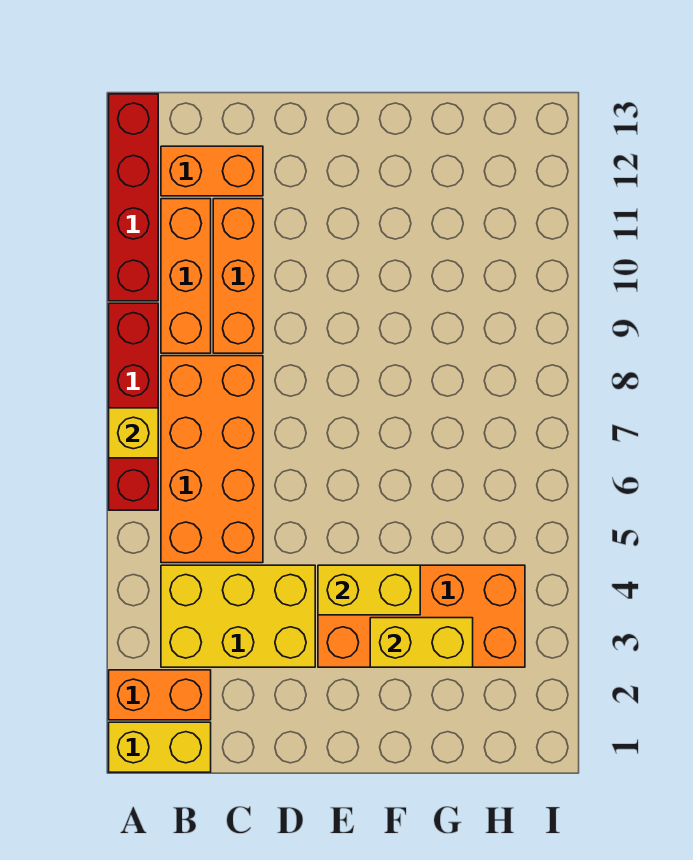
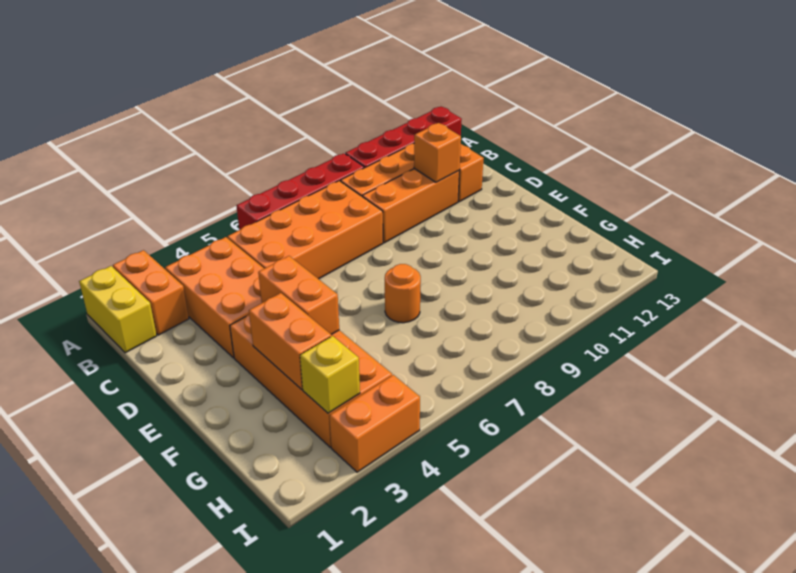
yellow brick A7 level 2 -> yellow brick H3 level 2
yellow brick B3:D4 level 1 -> orange brick B3:D4 level 1
none -> orange brick C11 level 2
yellow brick E4:F4 level 2 -> orange brick E4:F4 level 2
yellow brick F3:G3 level 2 -> orange brick F3:G3 level 2
none -> orange round brick F7 level 1
none -> orange brick I3:I4 level 1

